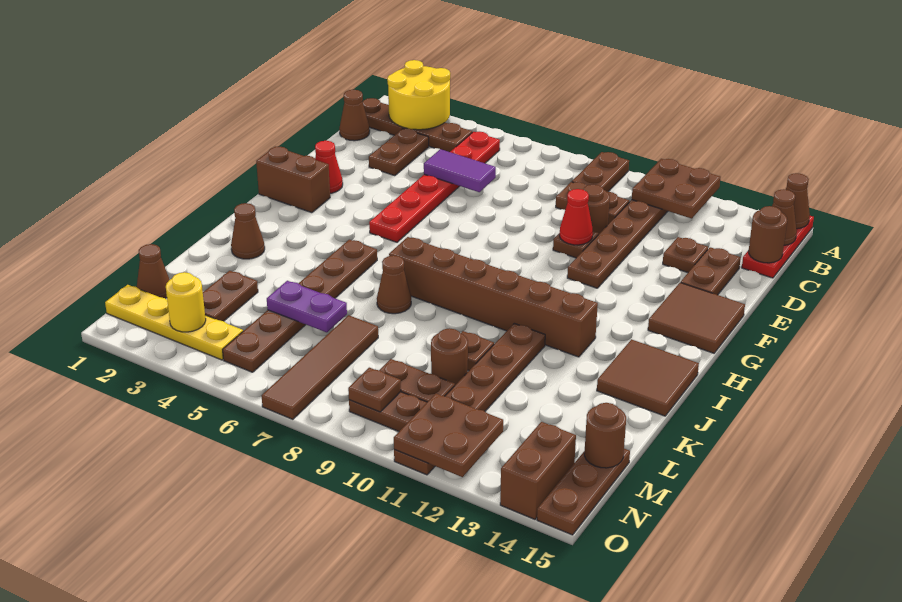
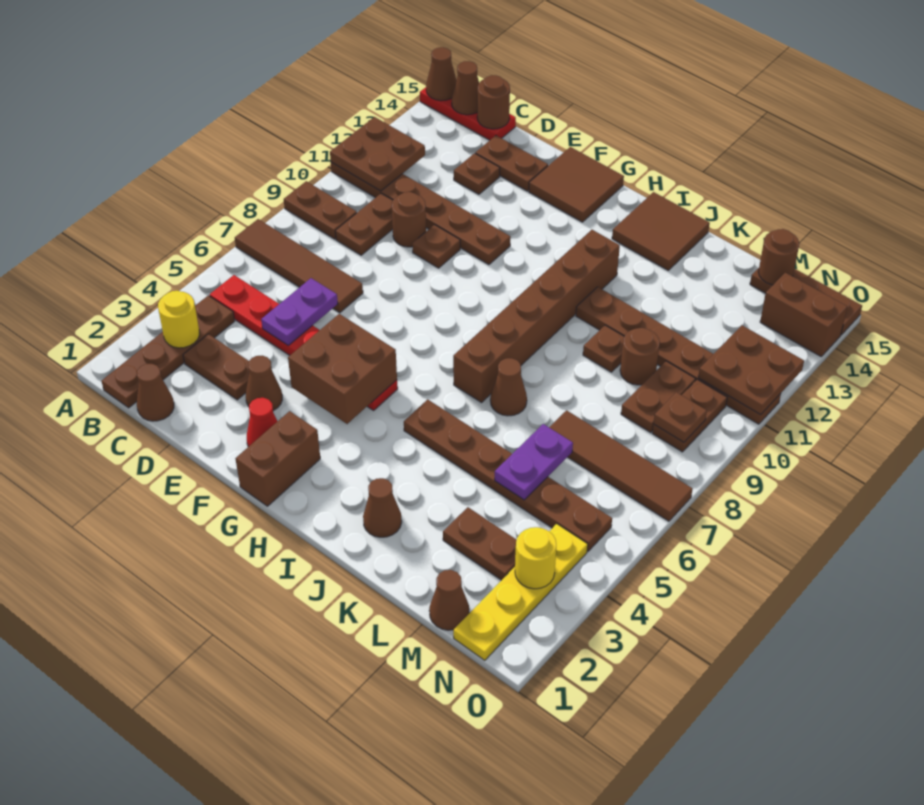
yellow round brick A2:B3 level 2 -> yellow round brick B3 level 2
none -> brown tile A7:D7 level 1
purple tile D5:D6 level 2 -> purple plate D5:D6 level 2
none -> brown cone E3 level 1
red cone E10 level 2 -> none
none -> brown brick F4:G5 level 2

